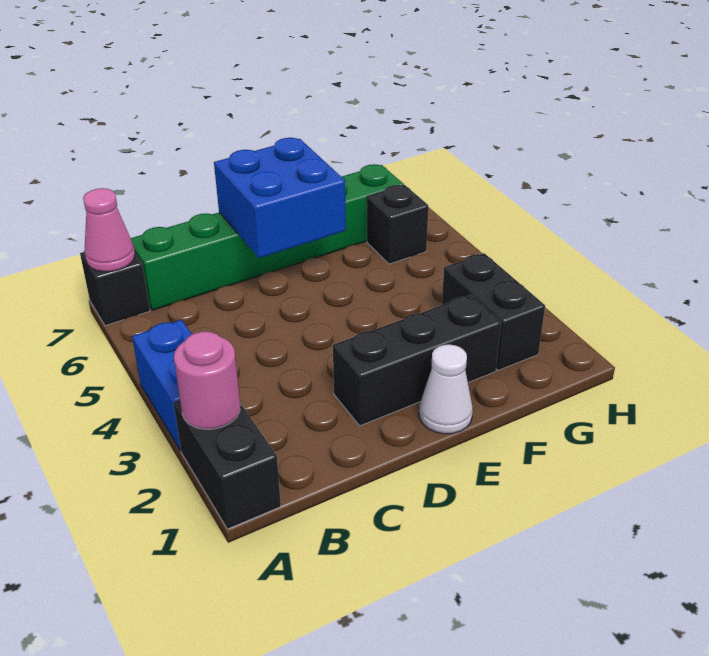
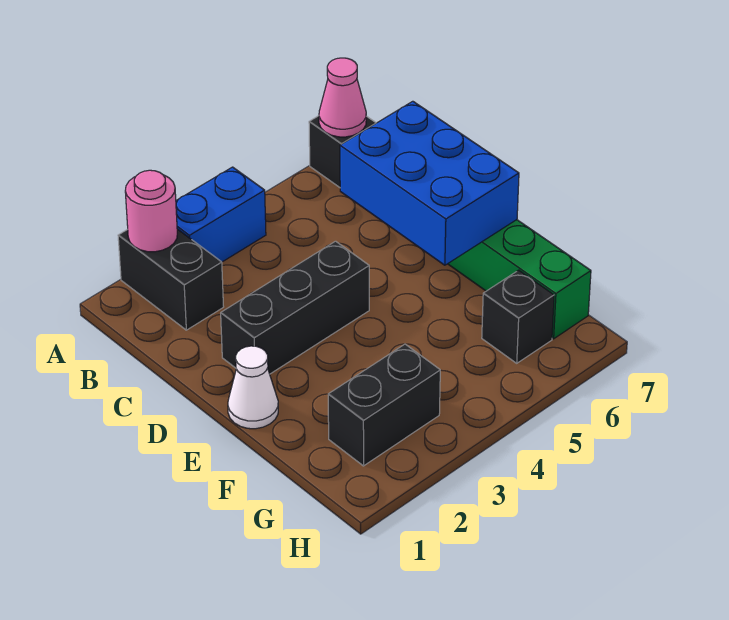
black brick A1:A2 level 1 -> black brick A2:B2 level 1
black brick D2:F2 level 1 -> black brick D2:D4 level 1
blue brick D6:E7 level 2 -> blue brick C6:E7 level 2

